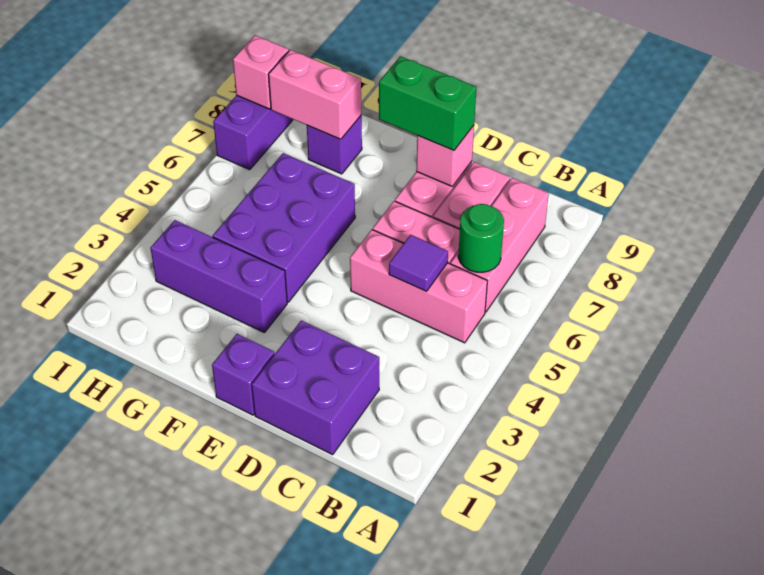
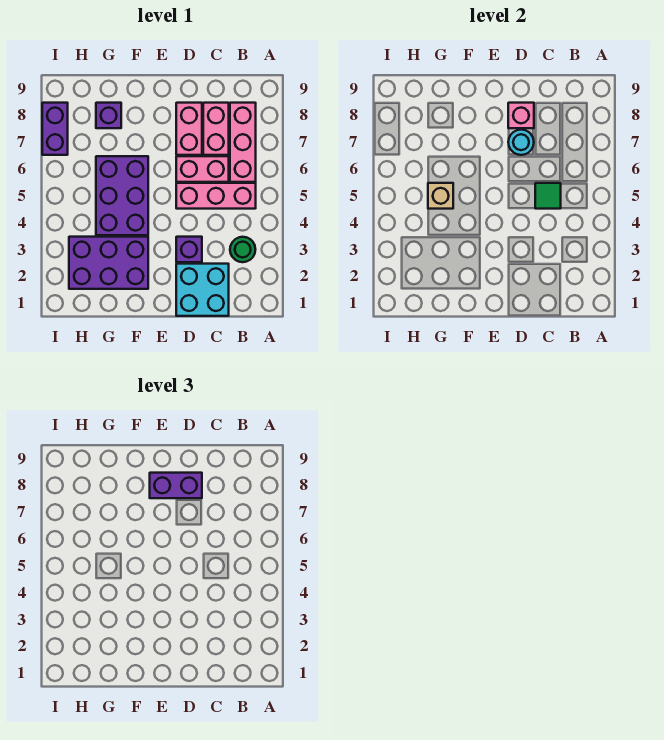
green round brick B6 level 2 -> green round brick B3 level 1
purple brick C1:D2 level 1 -> cyan brick C1:D2 level 1
purple tile C5 level 2 -> green tile C5 level 2
none -> cyan round brick D7 level 2
green brick D8:E8 level 3 -> purple brick D8:E8 level 3
purple brick E1 level 1 -> purple brick D3 level 1
purple brick F3:H3 level 1 -> purple brick F2:H3 level 1
none -> tan brick G5 level 2
pink brick G8:H8 level 2 -> none
pink brick I8 level 2 -> none

